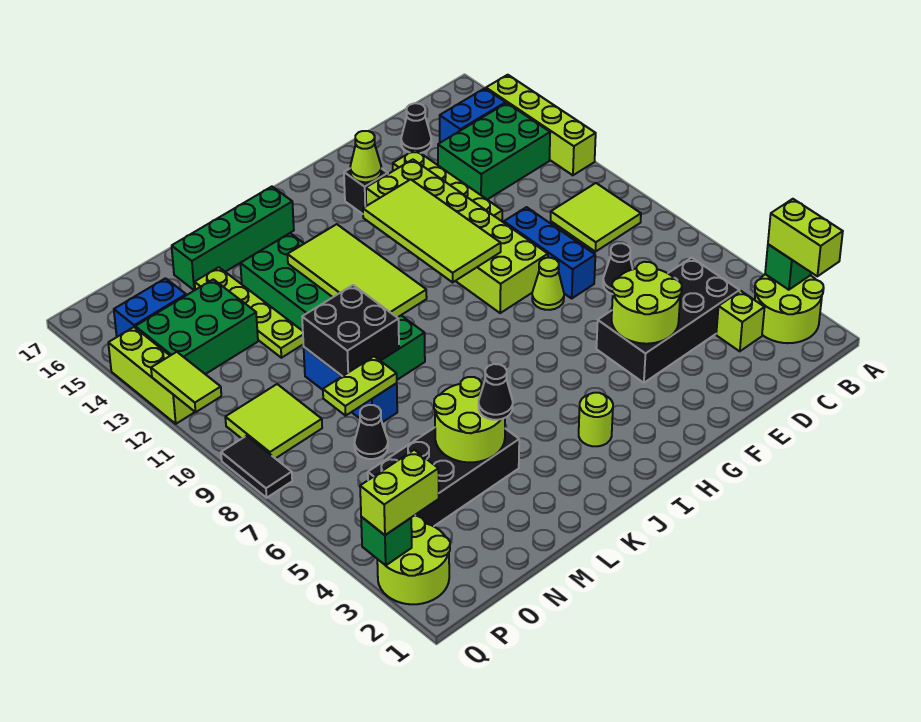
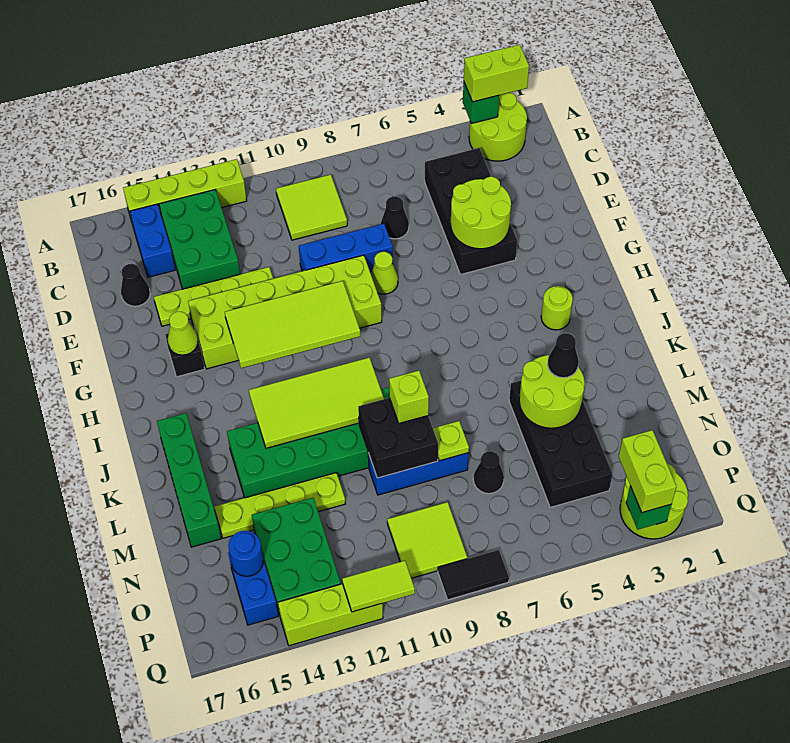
lime brick C3 level 1 -> lime brick L9 level 3
lime plate M8:N8 level 2 -> lime plate M8 level 2
none -> blue round brick O15 level 2

